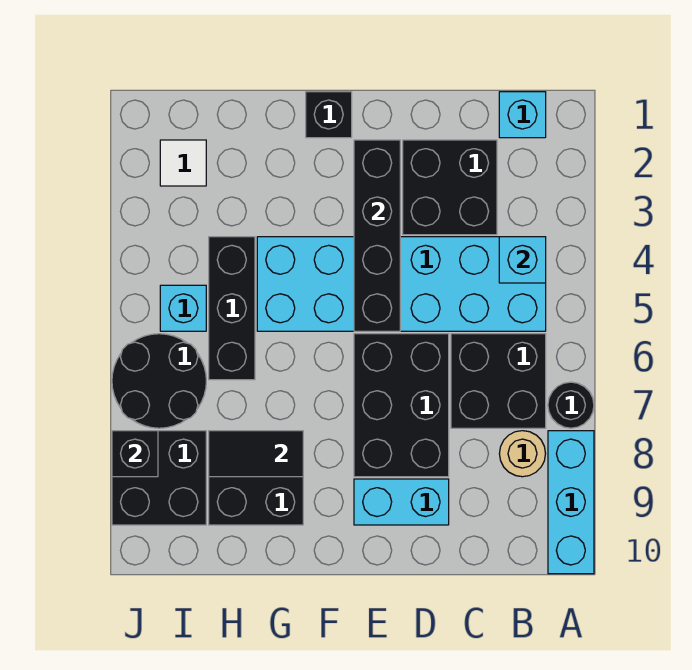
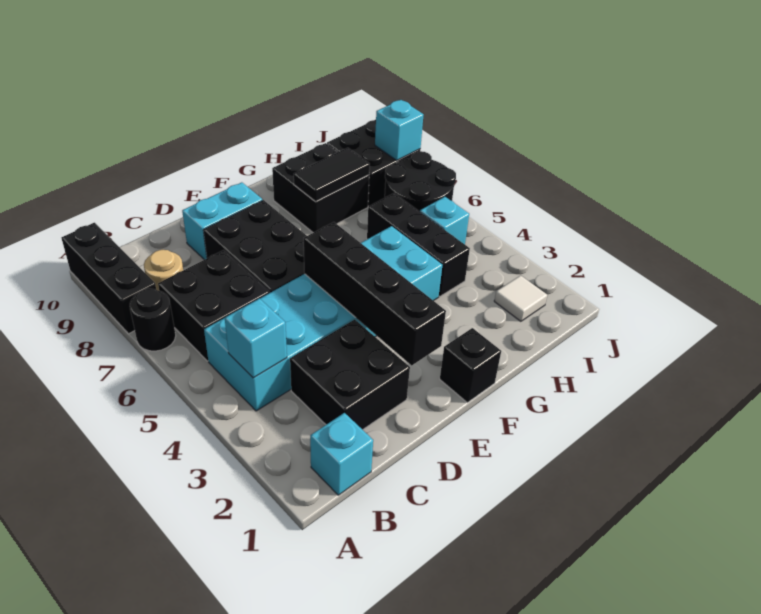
cyan brick A8:A10 level 1 -> black brick A8:A10 level 1
black brick J8 level 2 -> cyan brick J8 level 2

